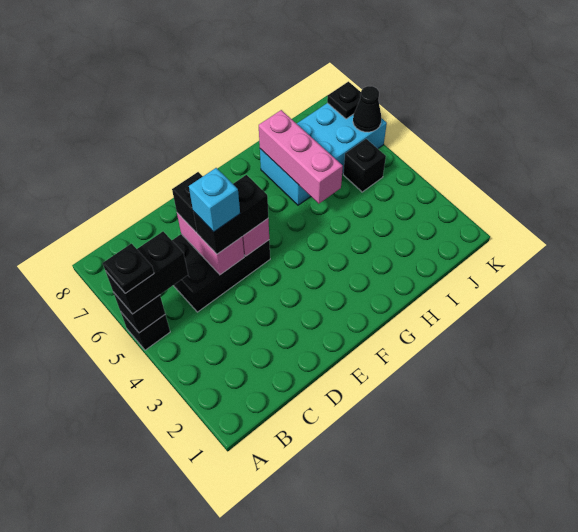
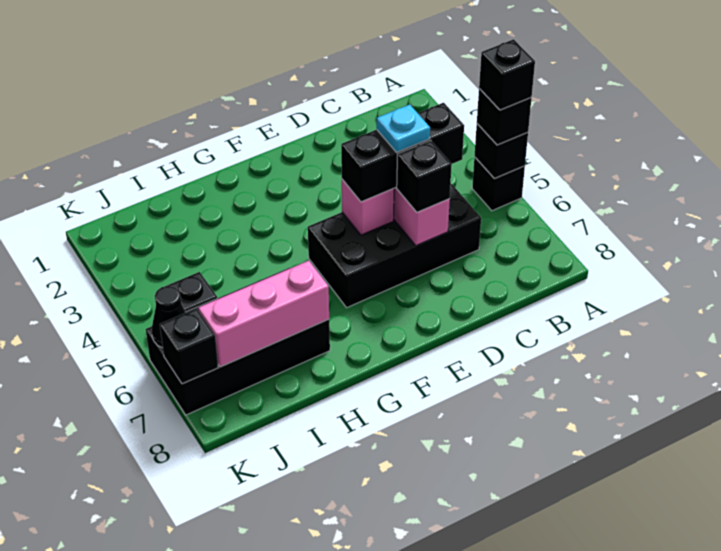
black brick A5:B5 level 3 -> black brick A5 level 3
black plate A5 level 4 -> black brick A5 level 4
black brick C5:E6 level 1 -> black brick C5:F6 level 1
black brick D5:E5 level 3 -> black brick C5:E5 level 3
cyan brick D5 level 4 -> cyan plate D5 level 4
pink brick H5:H7 level 2 -> pink brick H7:J7 level 2
cyan brick H6:K7 level 1 -> black brick H6:K7 level 1
black plate K7 level 2 -> black brick K7 level 2

